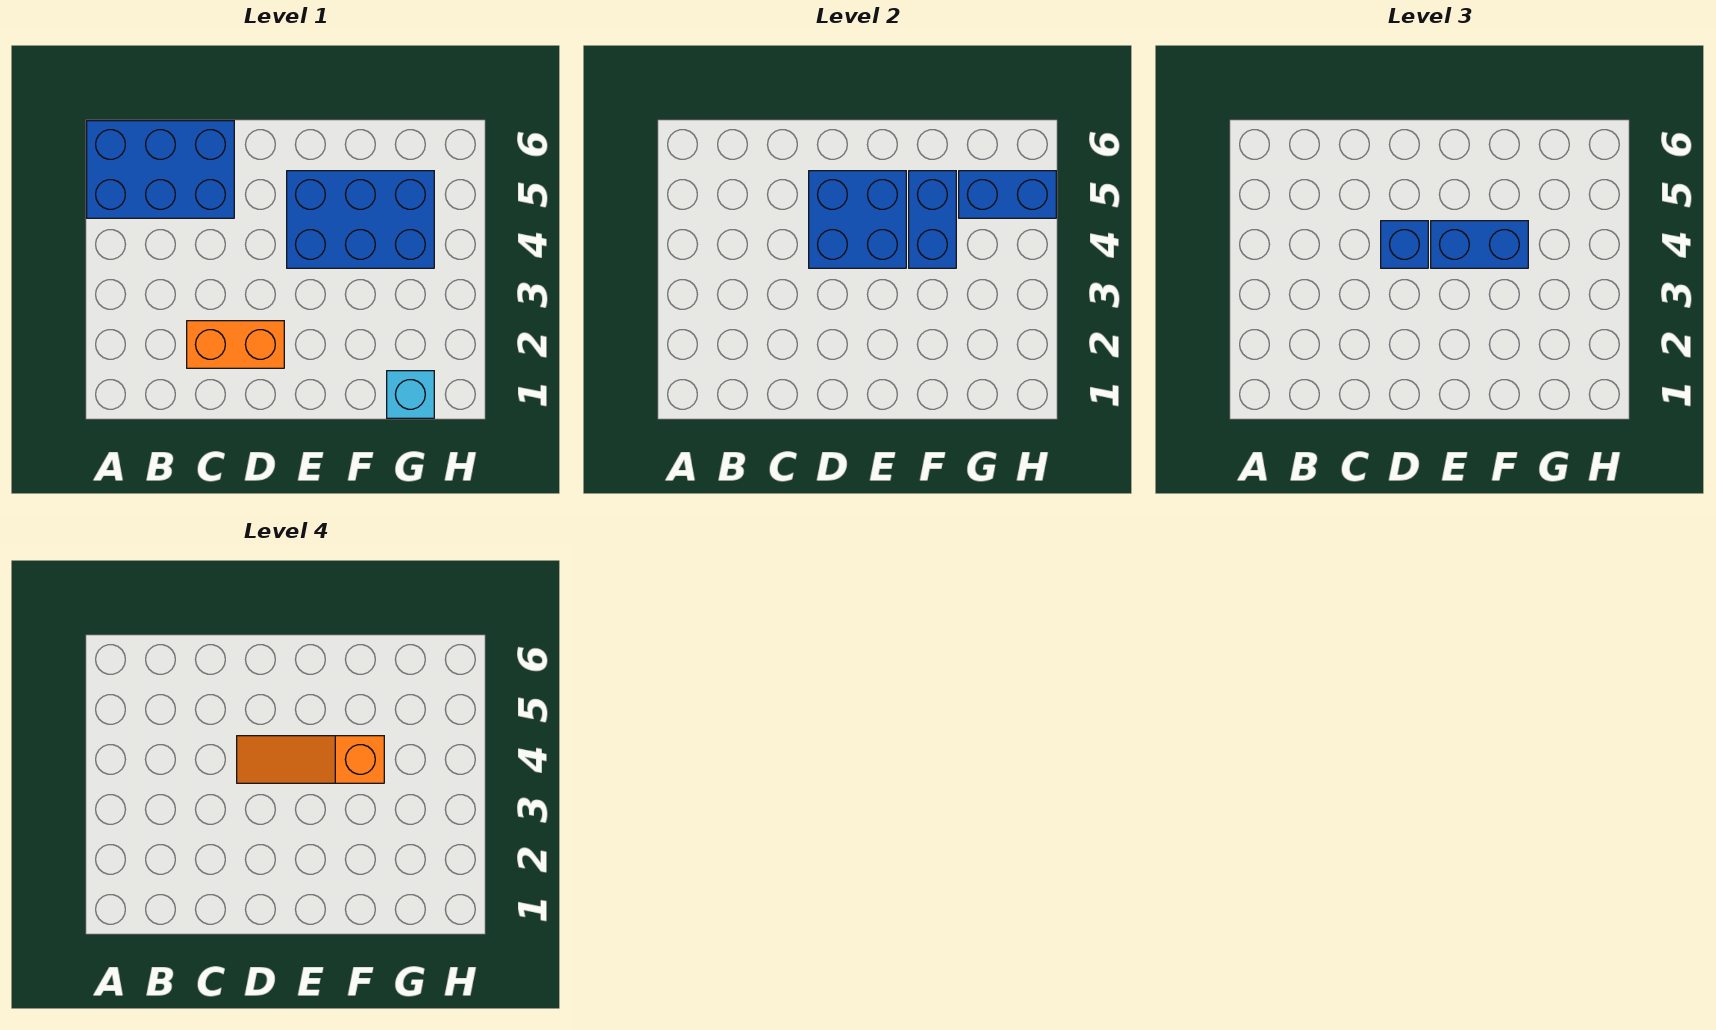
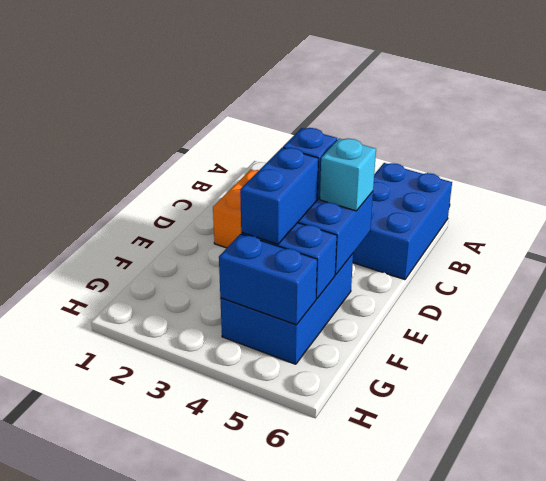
orange slope D4:F4 level 4 top F -> none
cyan brick G1 level 1 -> cyan brick D5 level 3
blue brick G5:H5 level 2 -> blue brick G4:G5 level 2

